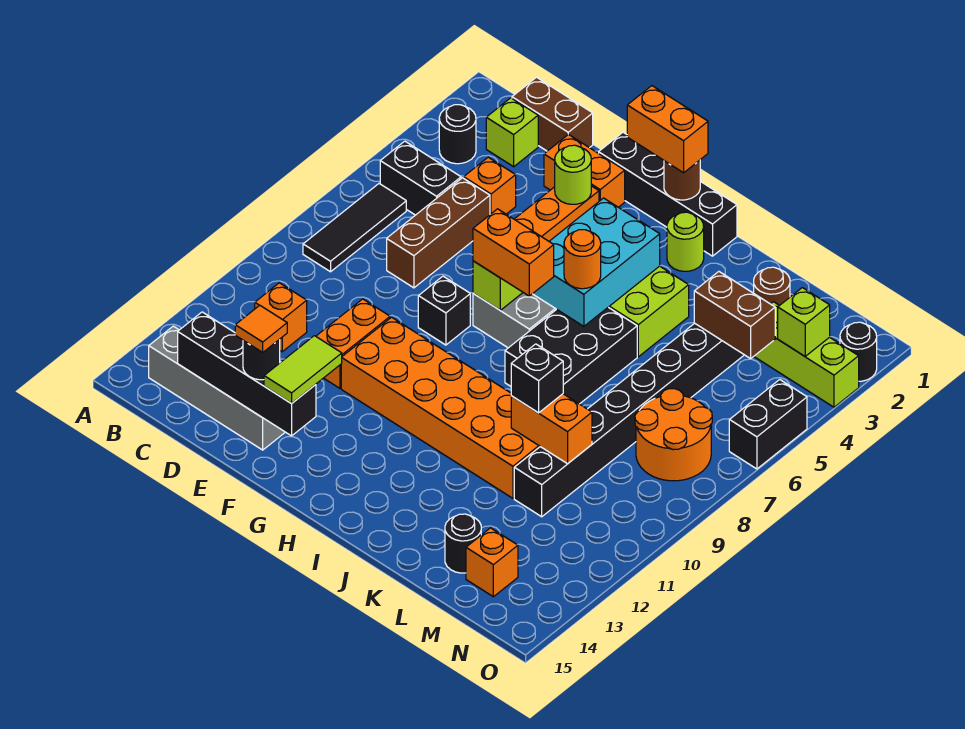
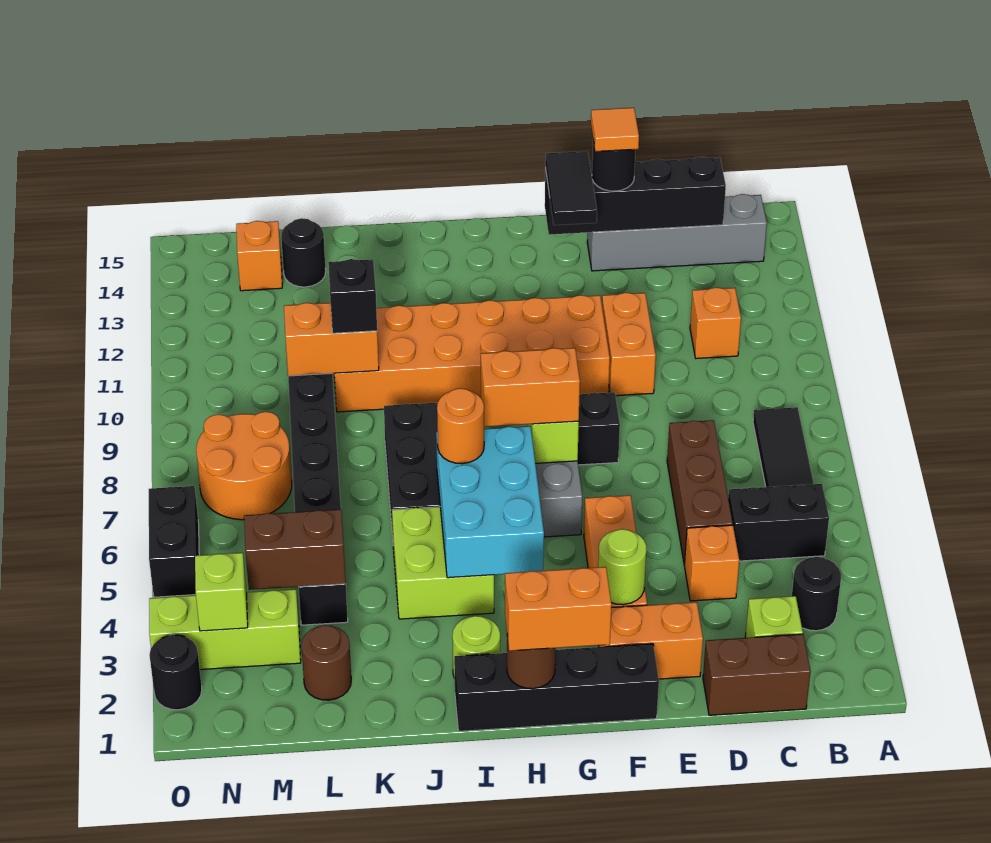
lime tile F13:F14 level 3 -> black tile F13:F14 level 3

